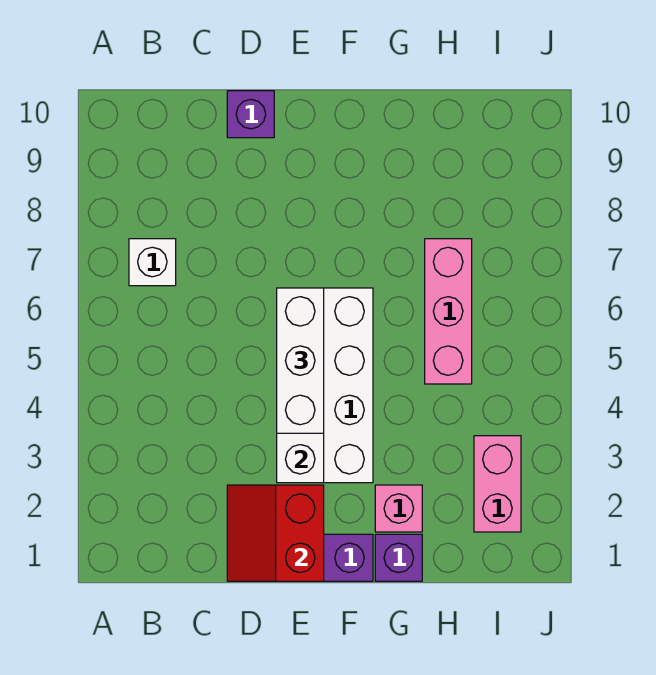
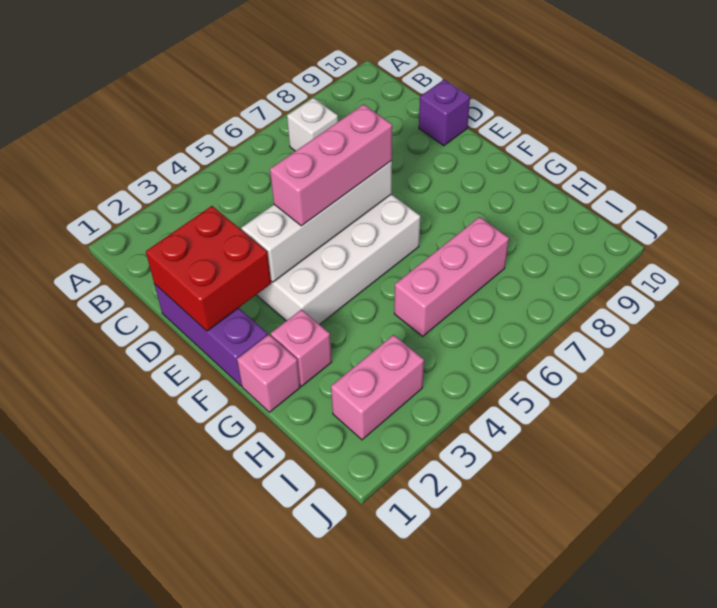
red slope D1:E2 level 2 top E -> red brick D1:E2 level 2
white brick E4:E6 level 3 -> pink brick E4:E6 level 3
purple brick G1 level 1 -> pink brick G1 level 1

